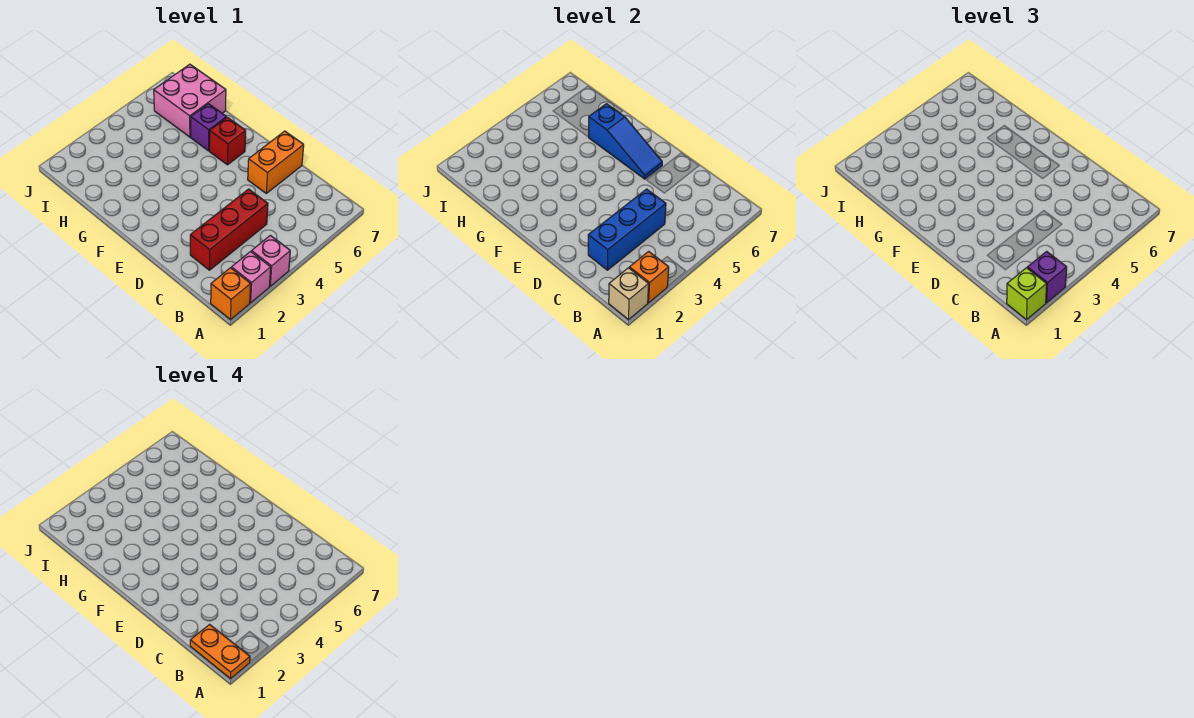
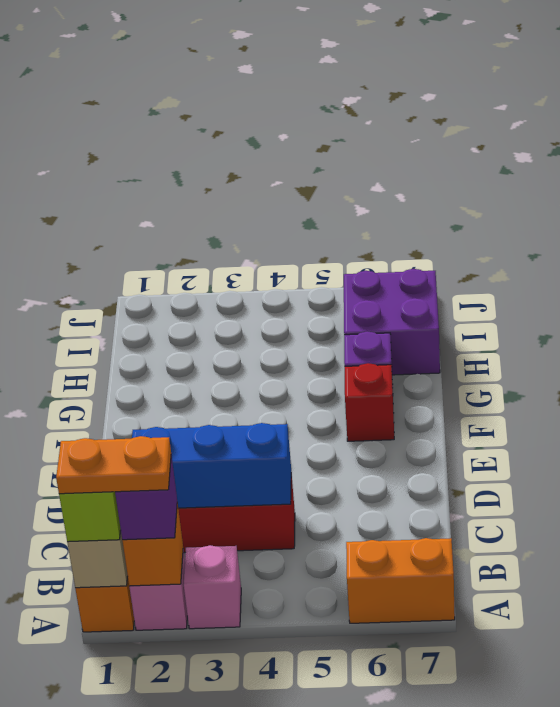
orange plate A1:B1 level 4 -> orange plate A1:A2 level 4
orange brick D6:D7 level 1 -> orange brick A6:A7 level 1
blue slope E6:G6 level 2 top G -> none
pink brick H6:I7 level 1 -> purple brick H6:I7 level 1

